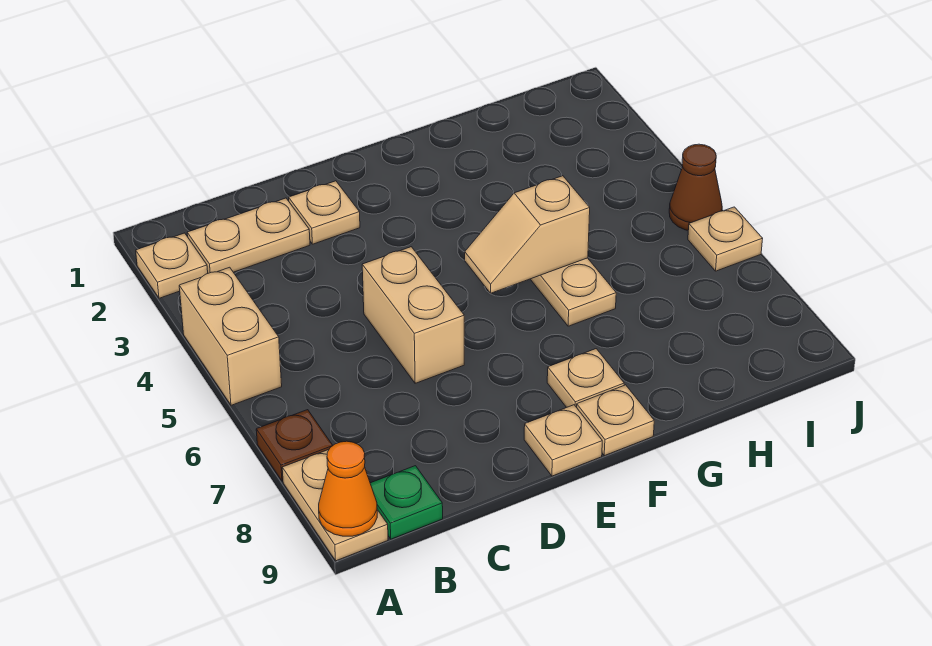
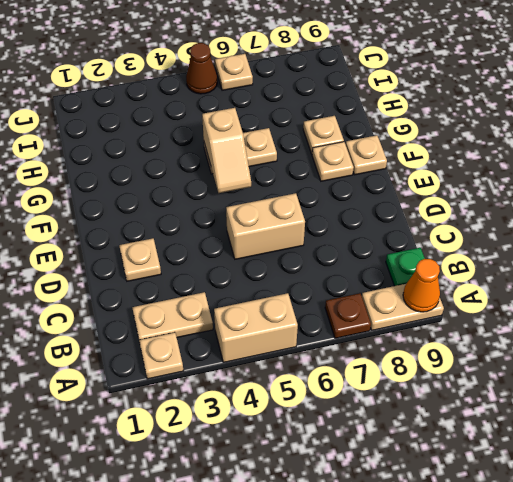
tan plate B2:C2 level 1 -> tan plate B2:B3 level 1
tan plate E9 level 1 -> tan plate G8 level 1

